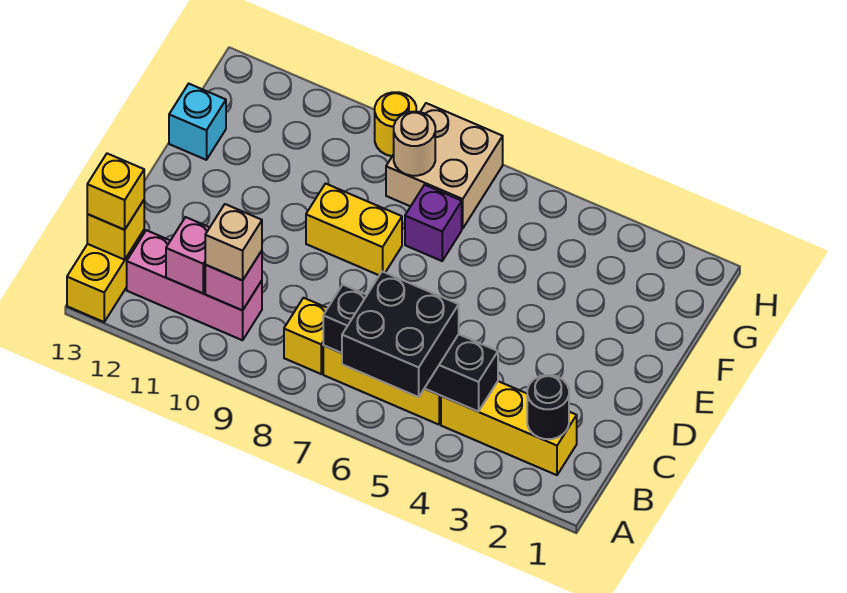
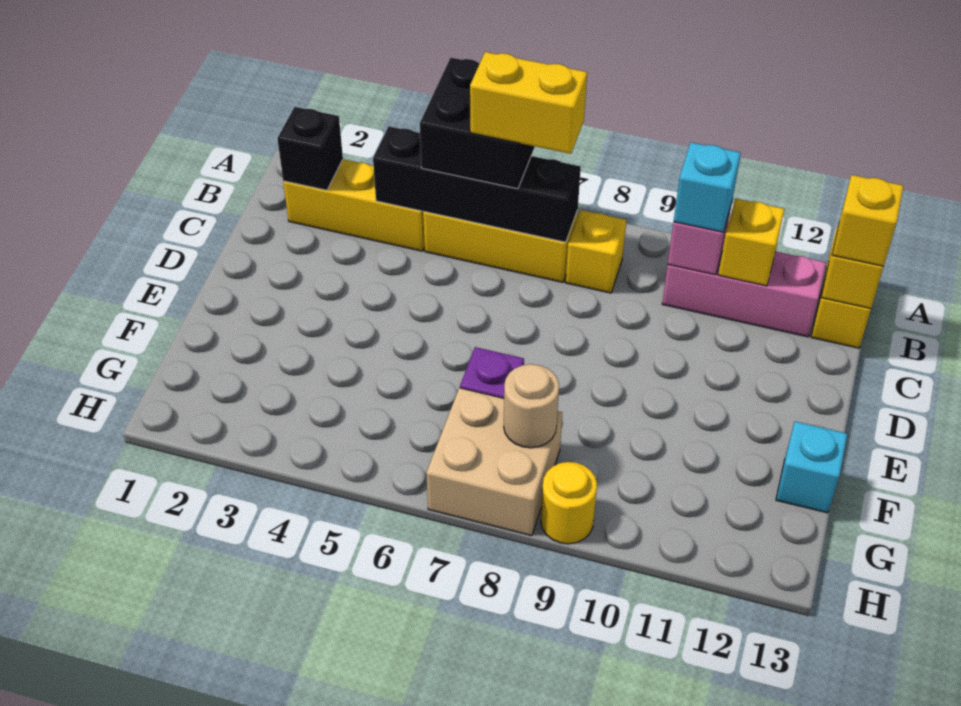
black round brick B2 level 2 -> black brick B2 level 2
tan brick B10 level 3 -> cyan brick B10 level 3
pink brick B11 level 2 -> yellow brick B11 level 2
yellow brick E8:E9 level 1 -> yellow brick B6:B7 level 4

